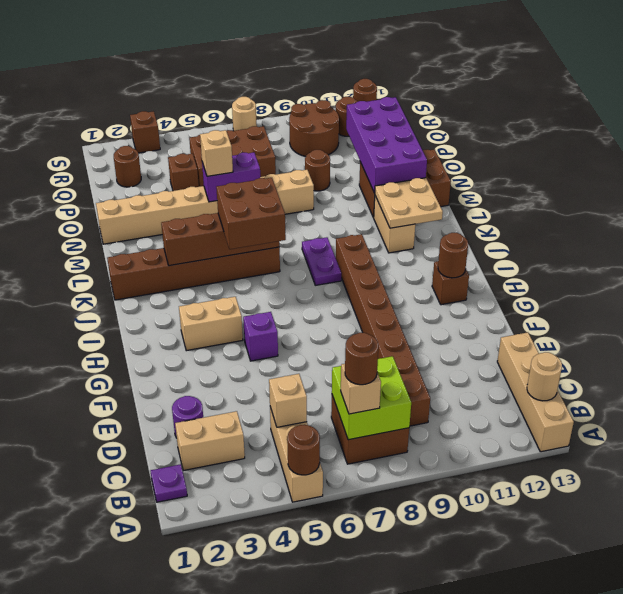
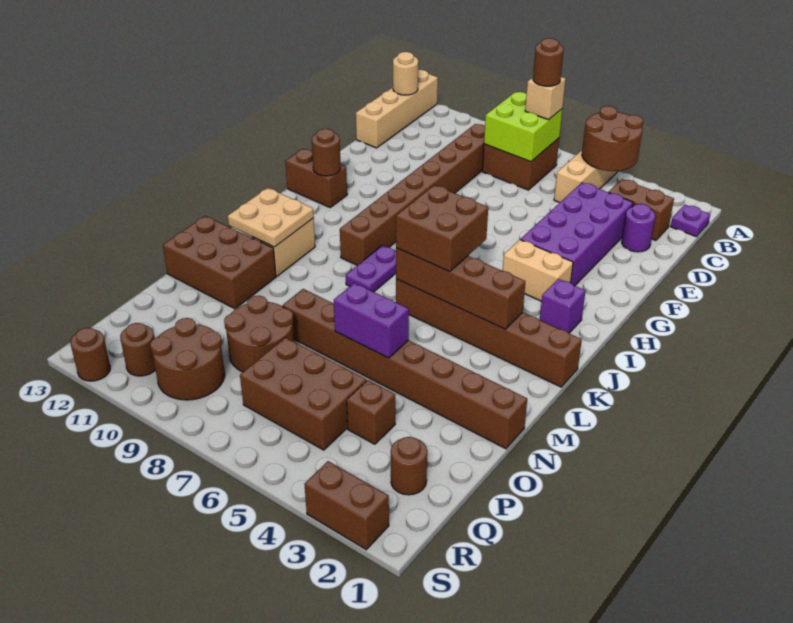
brown round brick A5 level 2 -> brown round brick A4:B5 level 2
tan brick C2:C3 level 1 -> brown brick C2:C3 level 1
tan brick C5 level 2 -> none
purple brick G5 level 1 -> purple brick I2 level 1
brown brick H12 level 1 -> brown brick H12:H13 level 1
purple brick M11:P12 level 2 -> purple brick D3:G4 level 1
tan brick N1:N8 level 1 -> brown brick N1:N8 level 1
tan brick N5 level 3 -> none
brown round brick O9 level 1 -> brown round brick O8:P9 level 1
brown brick S3 level 1 -> brown brick S2:S3 level 1
tan round brick S7 level 1 -> none

